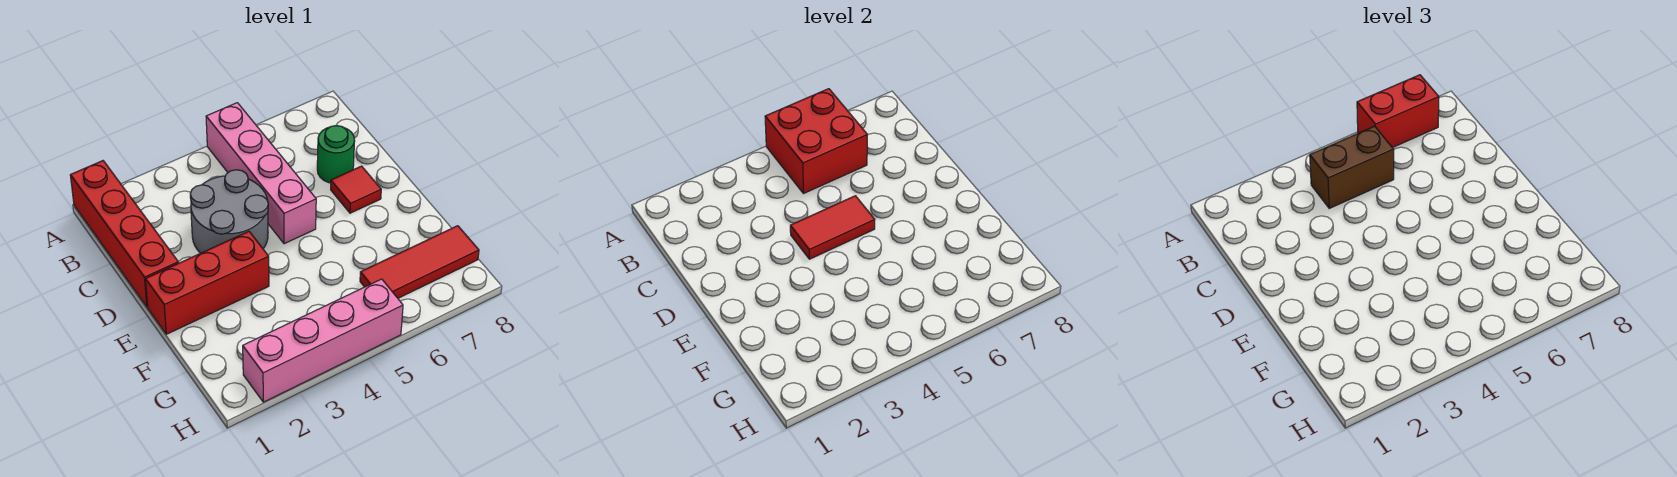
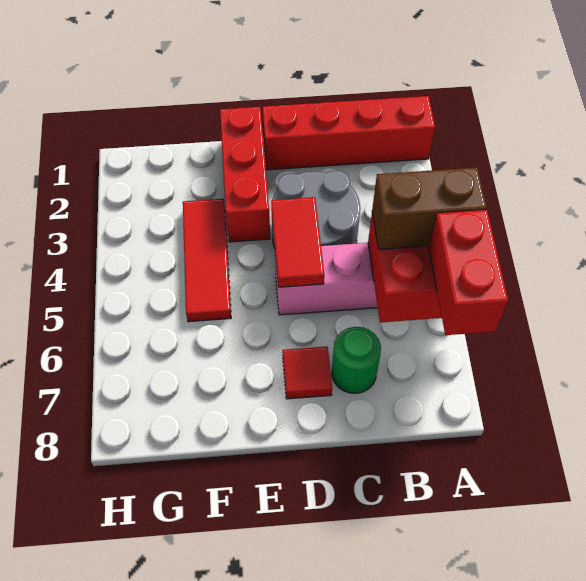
brown brick B4:B5 level 3 -> brown brick A5:B5 level 3
red tile G6:G8 level 1 -> red tile F3:F5 level 1
pink brick H2:H5 level 1 -> none

